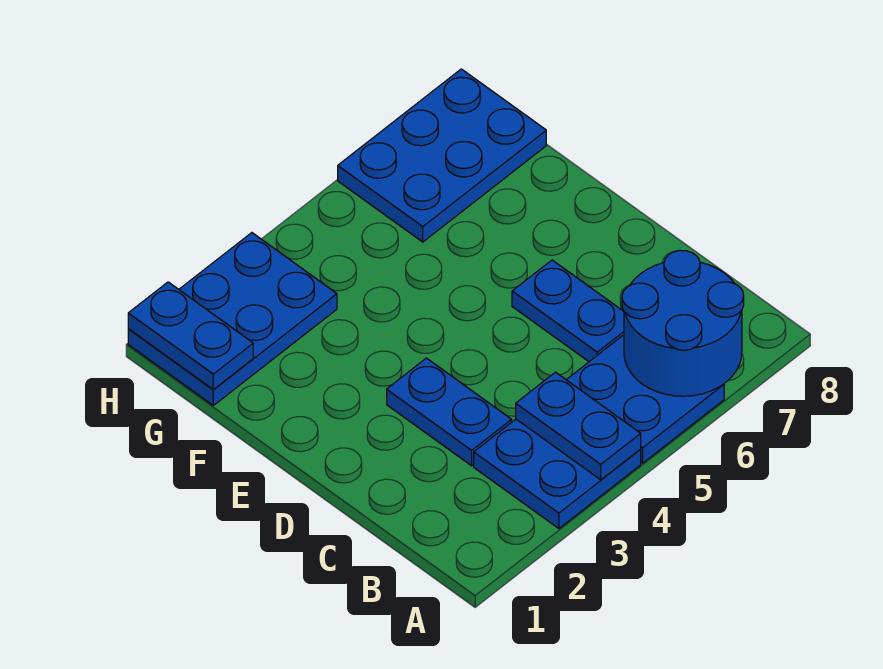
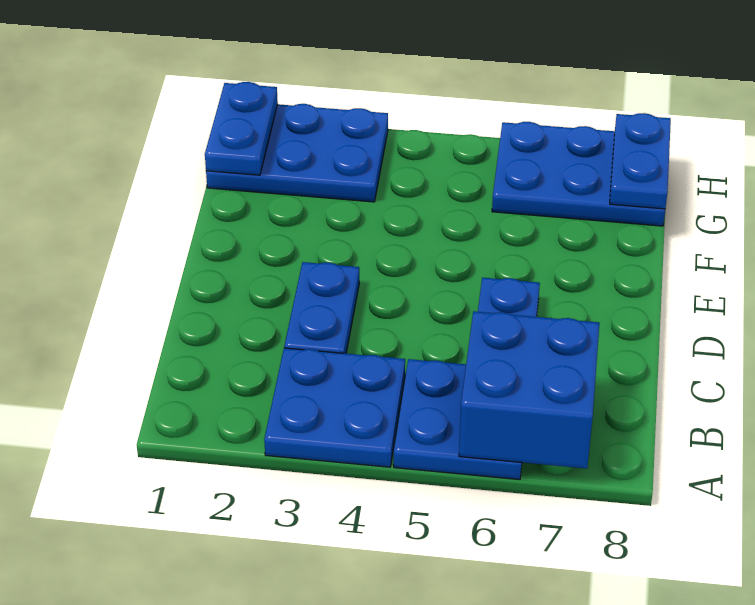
blue plate A4:B4 level 2 -> blue plate G8:H8 level 2
blue round brick A6:B7 level 2 -> blue brick A6:B7 level 2

